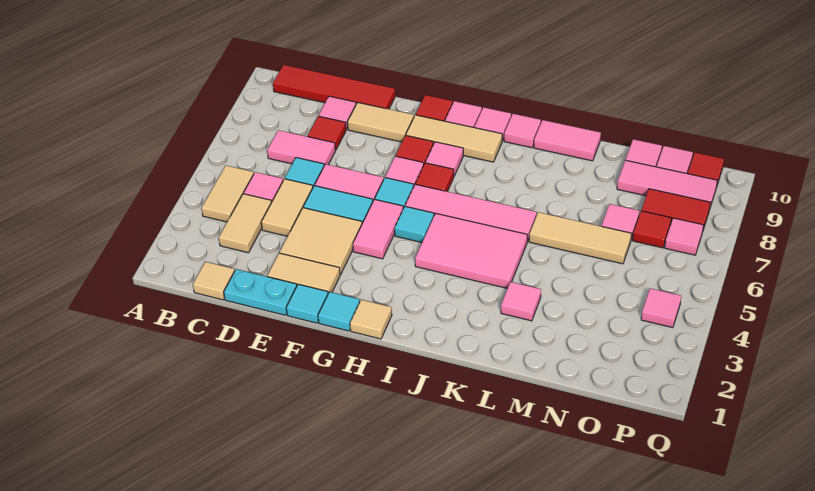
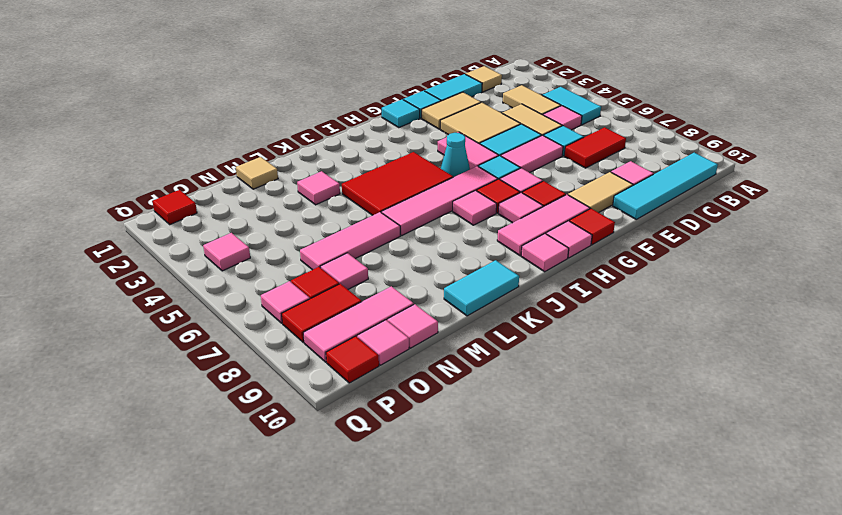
tan tile B4:B5 level 1 -> cyan tile B4:B5 level 1
red tile B10:E10 level 1 -> cyan tile B10:E10 level 1
pink tile C7:D7 level 1 -> red tile C7:D7 level 1
cyan plate D1:E1 level 1 -> cyan tile D1:E1 level 1
red tile D8 level 1 -> red tile P1 level 1
tan tile G9:I9 level 1 -> pink tile G9:I9 level 1
tan tile H1 level 1 -> tan tile M1 level 1
cyan tile H5 level 1 -> cyan cone H5 level 1
pink tile I4:K5 level 1 -> red tile I4:K5 level 1
pink tile J10 level 1 -> pink tile I7 level 1
pink tile K10:L10 level 1 -> cyan tile K10:L10 level 1
tan tile L6:N6 level 1 -> pink tile L6:N6 level 1

